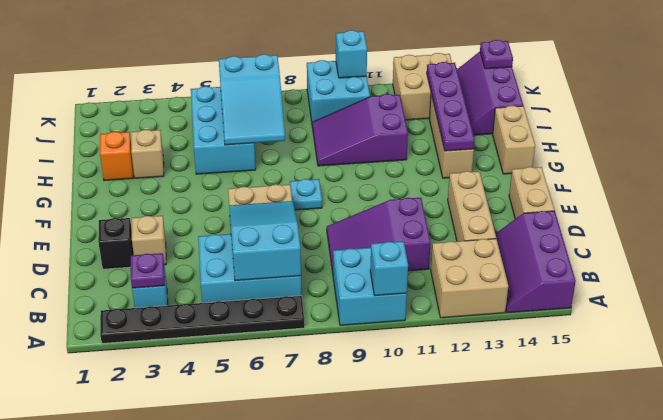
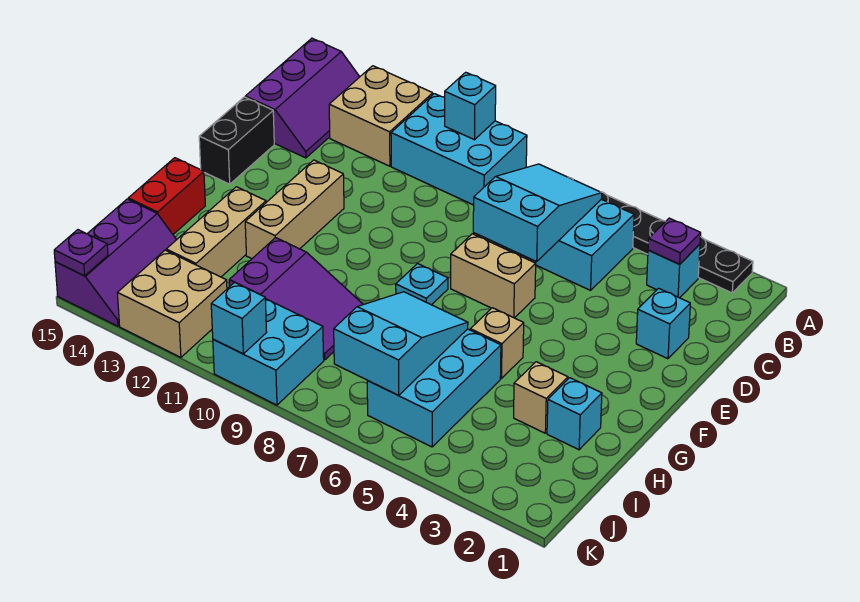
cyan brick A9:B10 level 1 -> cyan brick A9:B11 level 1
cyan slope B6:D7 level 2 top B -> cyan slope B6:D7 level 2 top D
purple slope C9:D11 level 1 top 11 -> none
tan brick C13:E13 level 1 -> tan brick E12:G12 level 1
black brick D2 level 1 -> cyan brick D2 level 1
tan brick D3 level 1 -> tan brick G5 level 1
tan brick D15:E15 level 1 -> black brick D15:E15 level 1
purple plate G13:J13 level 2 -> none
tan brick G15:H15 level 1 -> red brick G15:H15 level 1
orange brick H2 level 1 -> cyan brick H2 level 1

